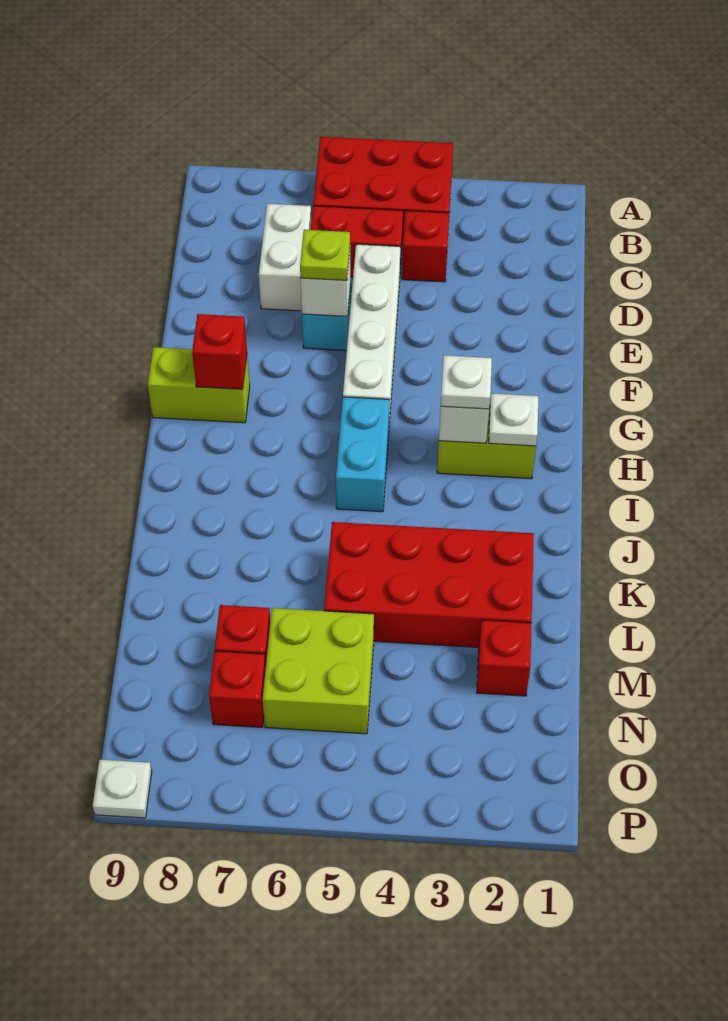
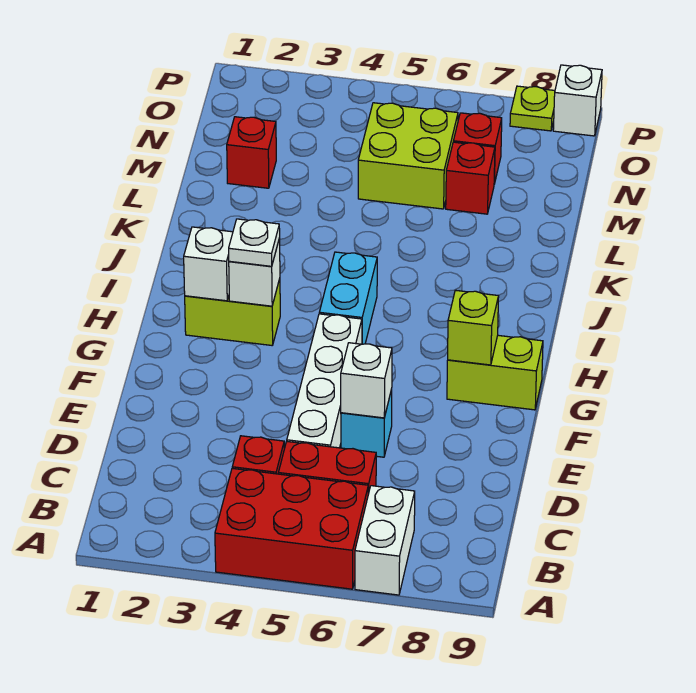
white brick C7:D7 level 1 -> white brick A7:B7 level 1
lime plate E6 level 3 -> lime plate P8 level 1
red brick G8 level 2 -> lime brick G8 level 2
white plate H2 level 2 -> white brick H2 level 2
red brick K2:L5 level 1 -> none
white plate P9 level 1 -> white brick P9 level 1

